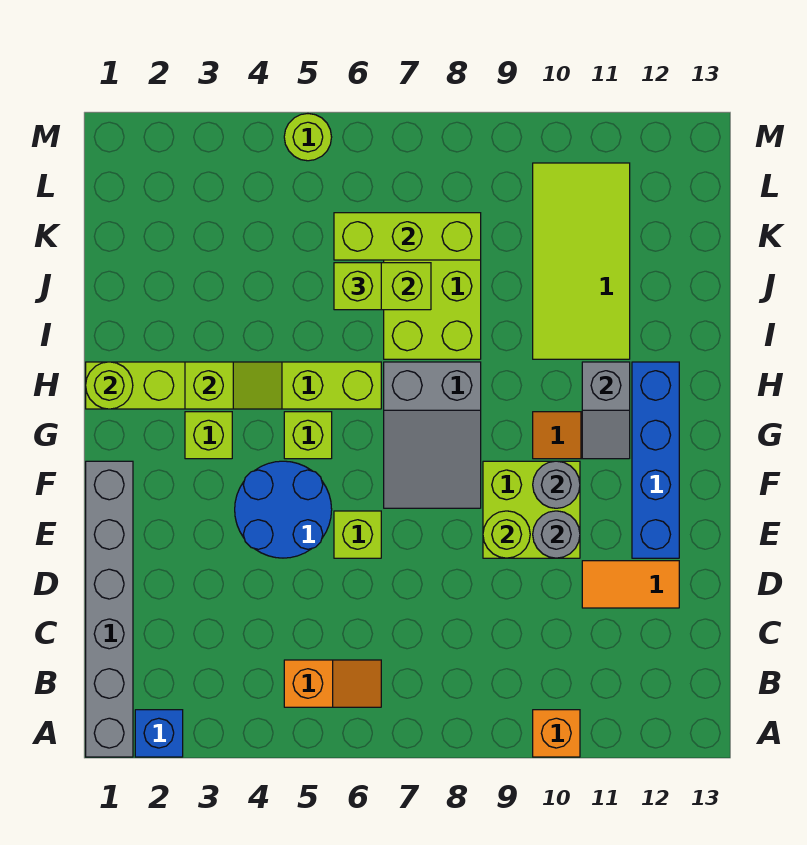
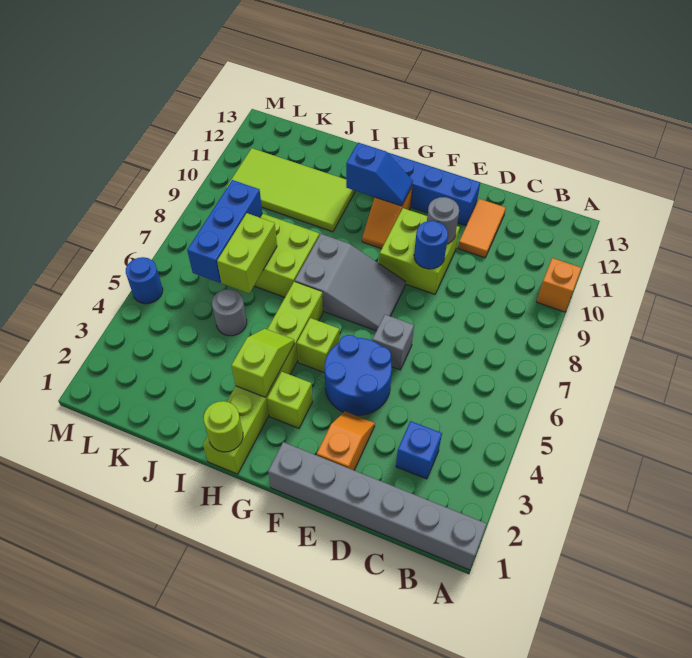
blue brick A2 level 1 -> blue brick C3 level 1
orange slope B5:B6 level 1 top 5 -> orange slope E2:E3 level 1 top 2
lime brick E6 level 1 -> grey brick E6 level 1
lime round brick E9 level 2 -> blue round brick E9 level 2
grey round brick F10 level 2 -> grey round brick J5 level 1
grey slope G11:H11 level 2 top H -> blue slope G11:H11 level 2 top H
lime brick J6 level 3 -> none
lime brick K6:K8 level 2 -> blue brick K6:K8 level 2
lime round brick M5 level 1 -> blue round brick M5 level 1

